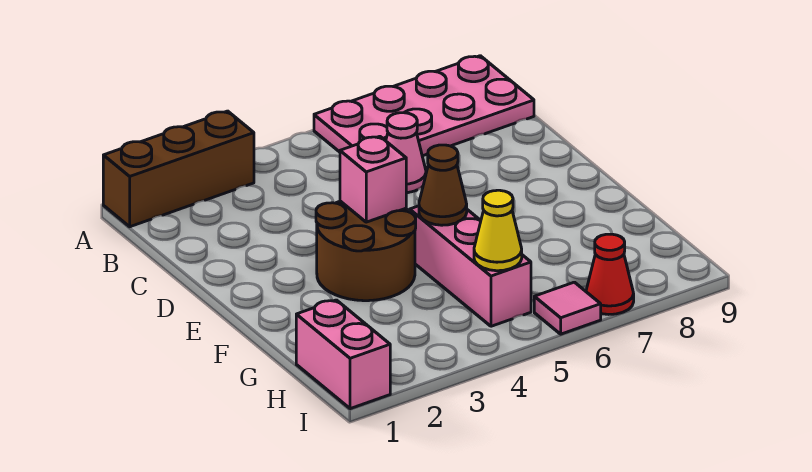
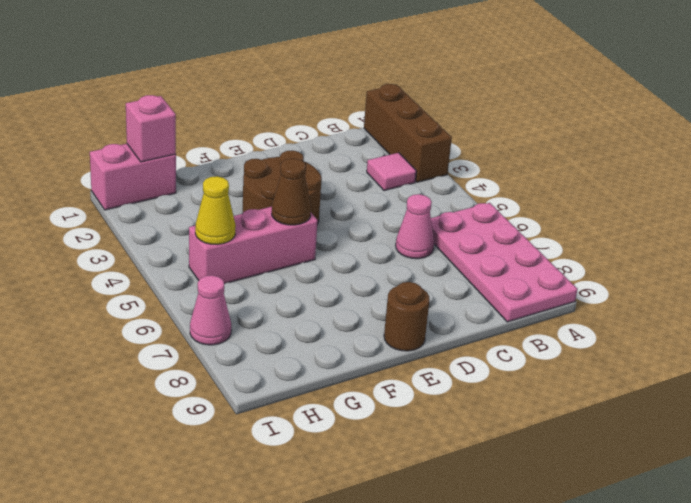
pink brick E4 level 2 -> pink brick H1 level 2
none -> brown round brick E9 level 1
pink tile I6 level 1 -> pink tile B3 level 1
red cone I7 level 1 -> pink cone I7 level 1

